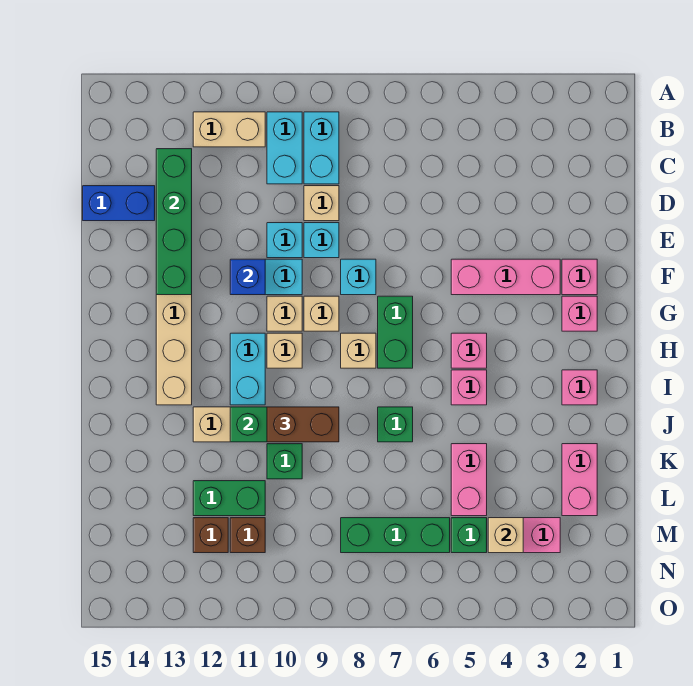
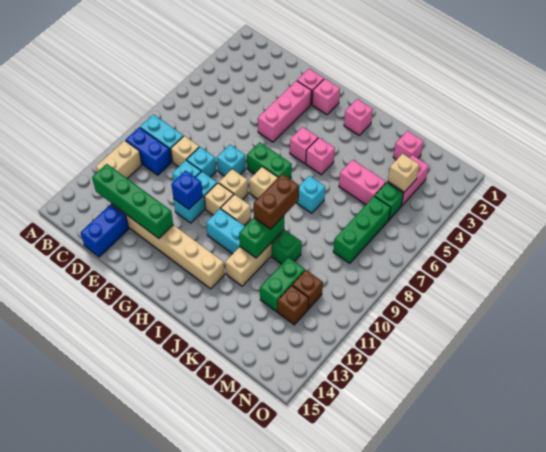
cyan brick B10:C10 level 1 -> blue brick B10:C10 level 1
green brick J7 level 1 -> cyan brick J7 level 1
pink brick K2:L2 level 1 -> pink brick L2 level 1

